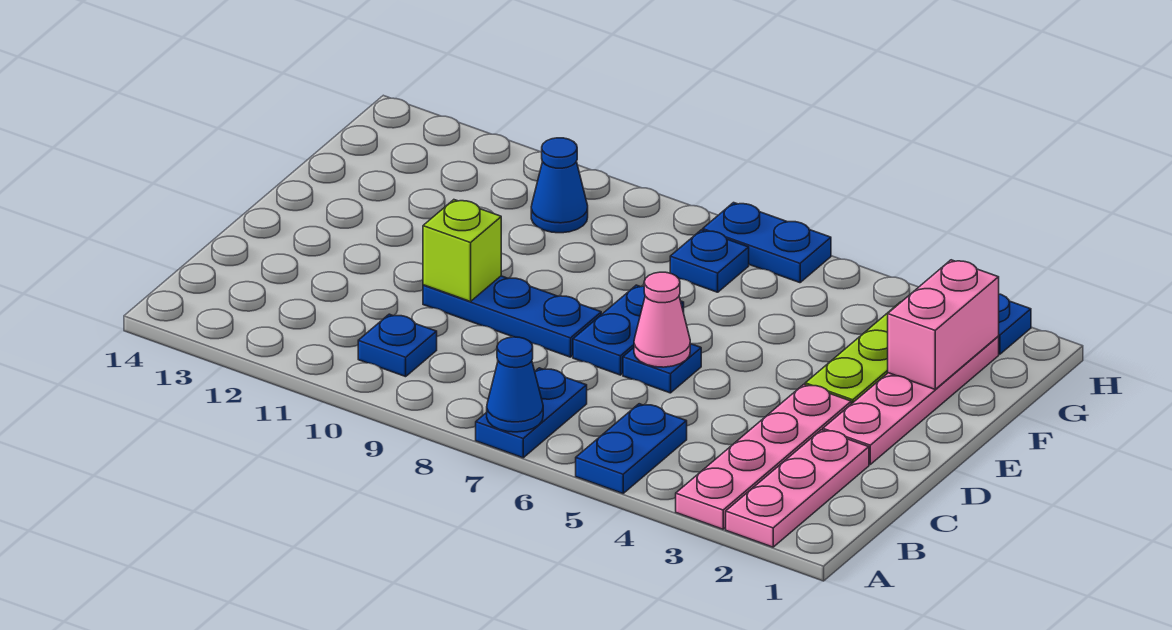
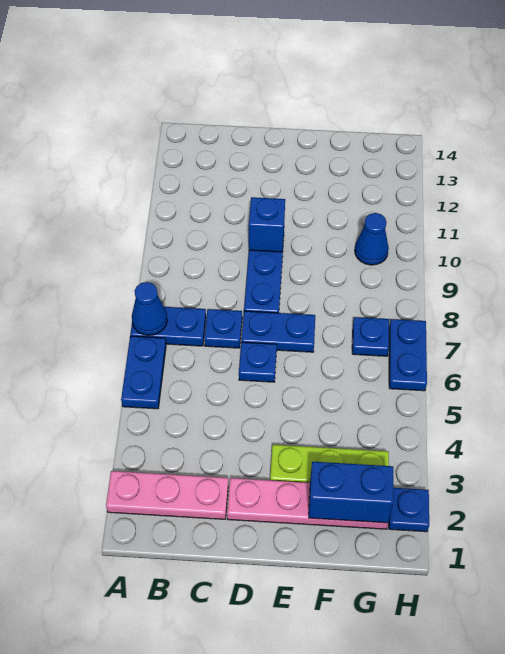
pink plate A3:D3 level 1 -> none
blue plate A5:B5 level 1 -> blue plate A5:A6 level 1
blue plate B10 level 1 -> blue plate C7 level 1
pink cone D6 level 2 -> none
lime brick D10 level 2 -> blue brick D10 level 2
pink brick F2:G2 level 2 -> blue brick F2:G2 level 2

